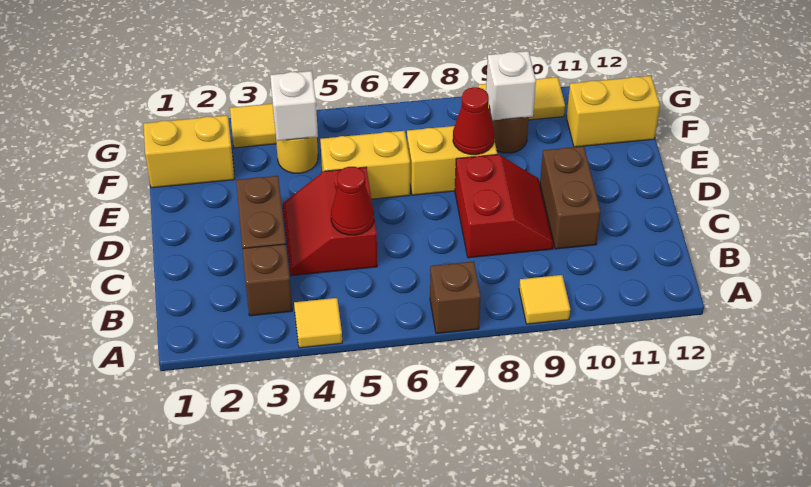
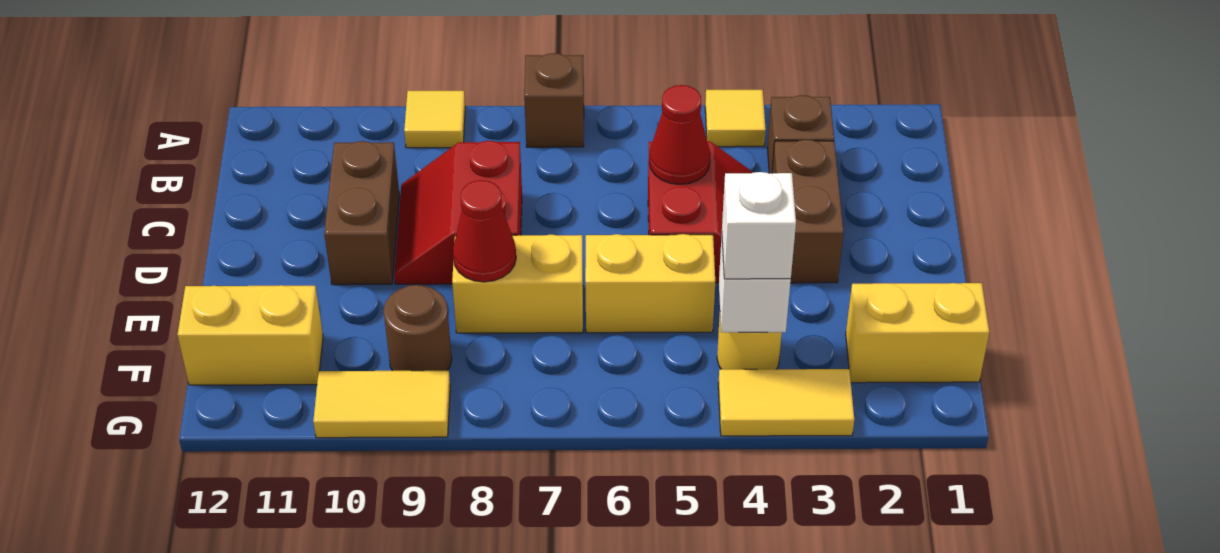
white brick F9 level 2 -> white brick F4 level 3

